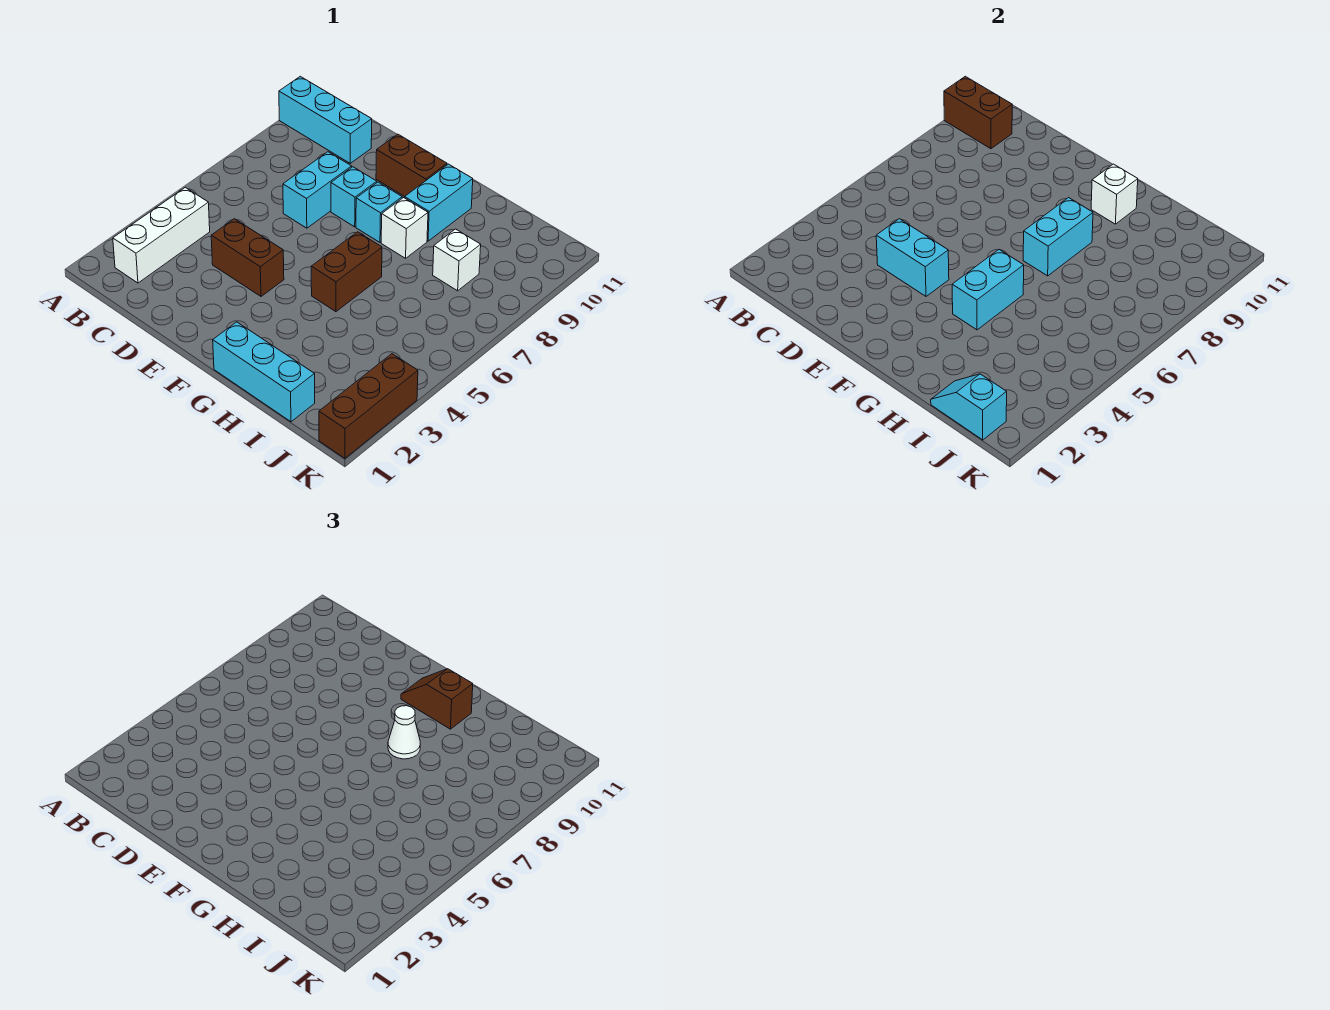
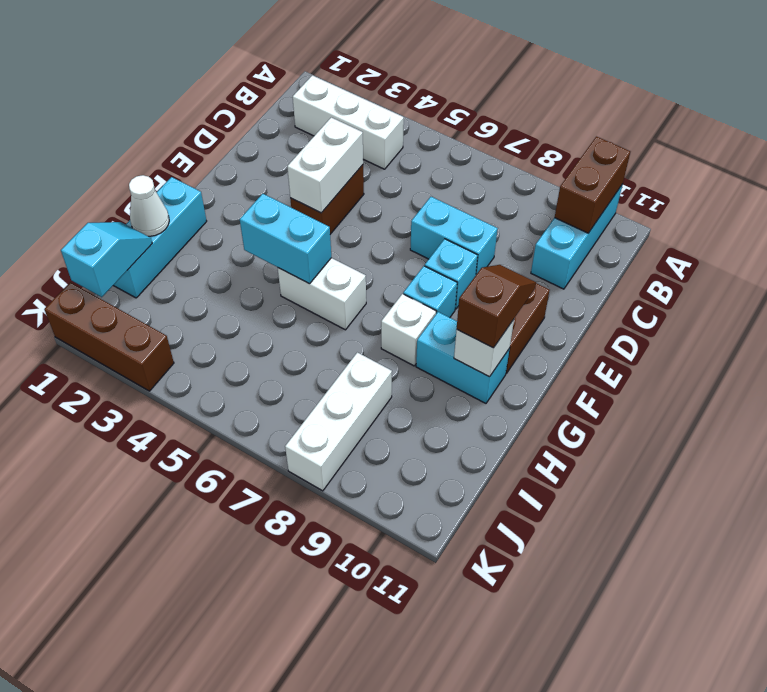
cyan brick D4:E4 level 2 -> white brick D4:E4 level 2
brown brick G5:G6 level 1 -> white brick G5:G6 level 1
cyan brick G7:G8 level 2 -> none
white cone G8 level 3 -> white cone H1 level 2
white brick I8 level 1 -> white brick I8:K8 level 1

